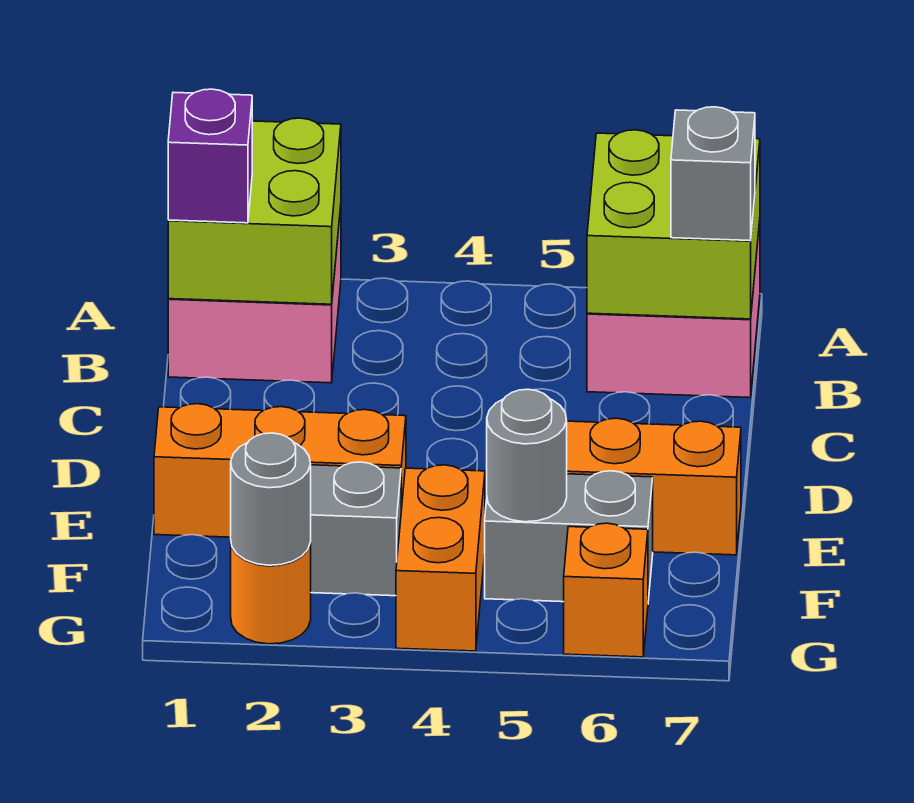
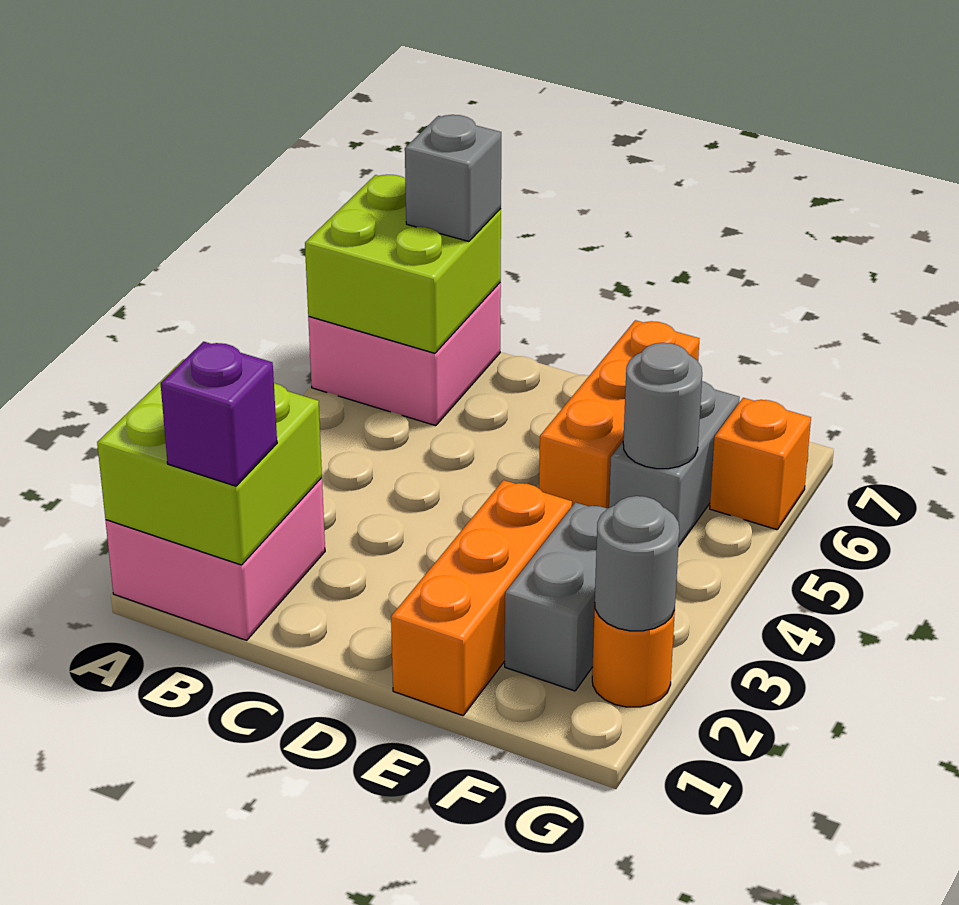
orange brick F4:G4 level 1 -> none

